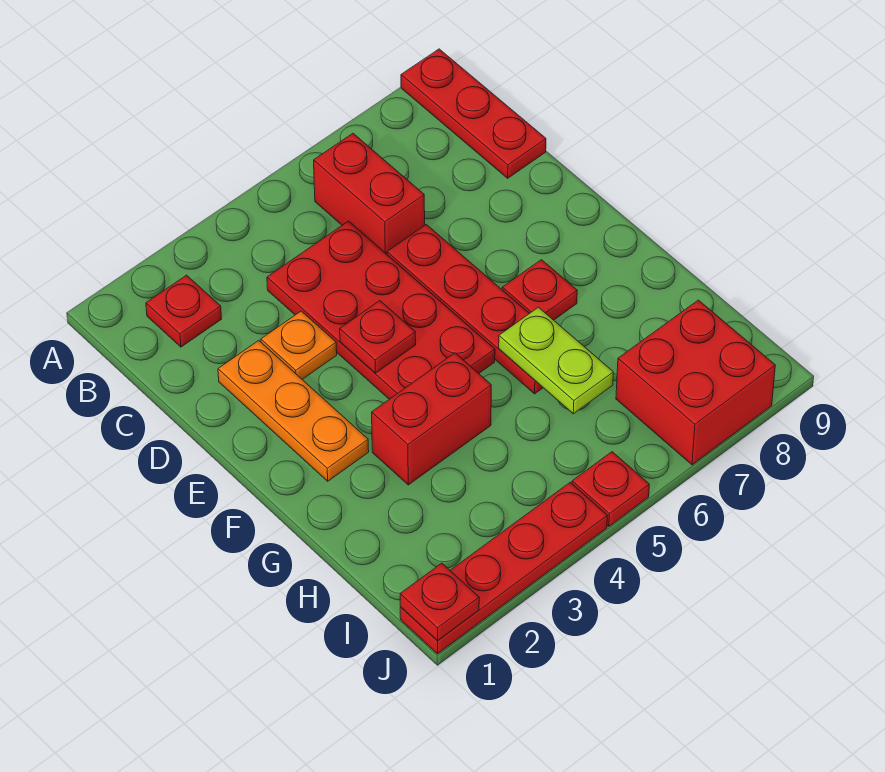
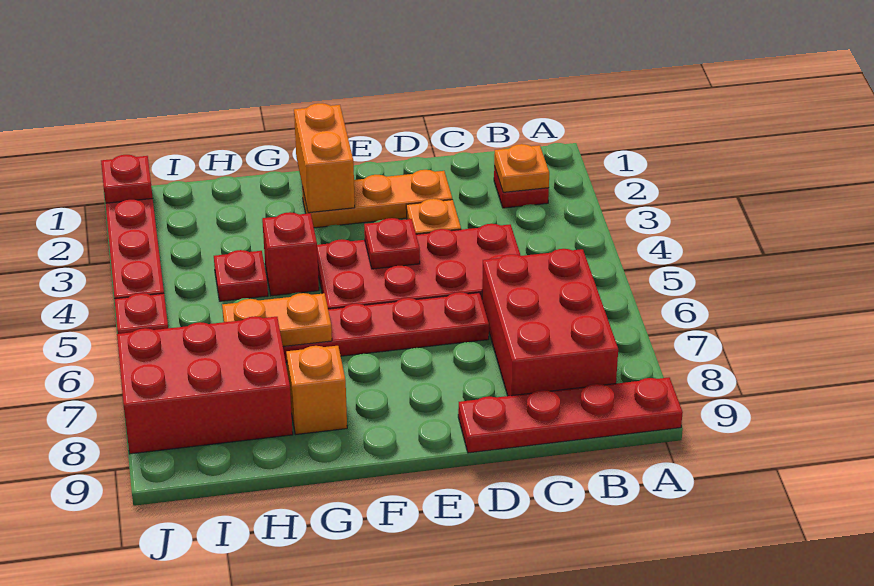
red plate A9:C9 level 1 -> red plate A9:D9 level 1
none -> orange plate B2 level 2
red brick B6:C6 level 1 -> red brick B6:C8 level 1
none -> orange brick F1:F2 level 2
red plate F7 level 1 -> red plate H4 level 1
red brick G3:G4 level 1 -> red brick G4 level 1
lime plate G6:H6 level 2 -> orange plate G6:H6 level 2
none -> orange brick G8 level 1
red brick I7:J8 level 1 -> red brick H7:J8 level 1

